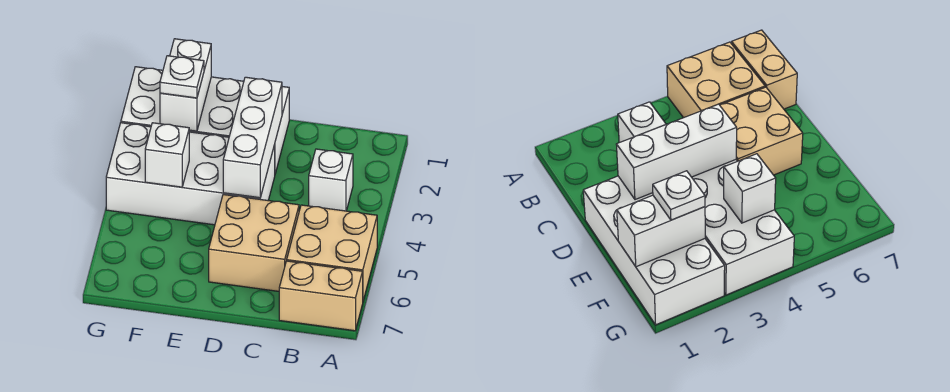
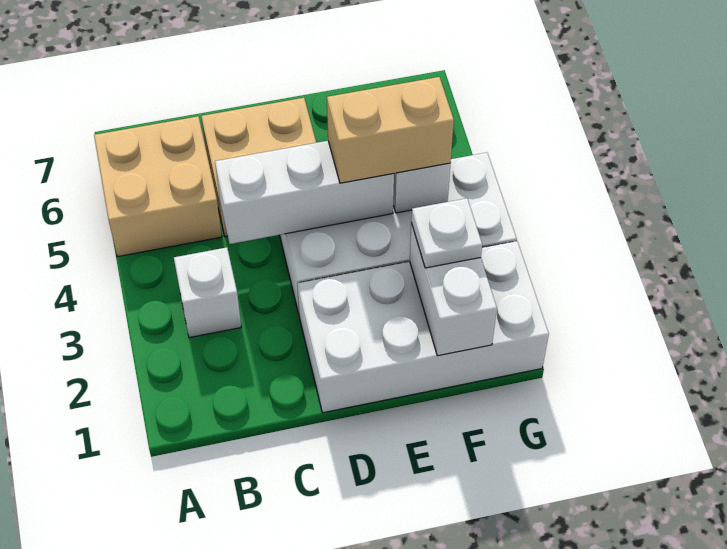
tan brick A7:B7 level 1 -> tan brick E4:F4 level 3
white brick D2:D4 level 2 -> white brick C4:E4 level 2

